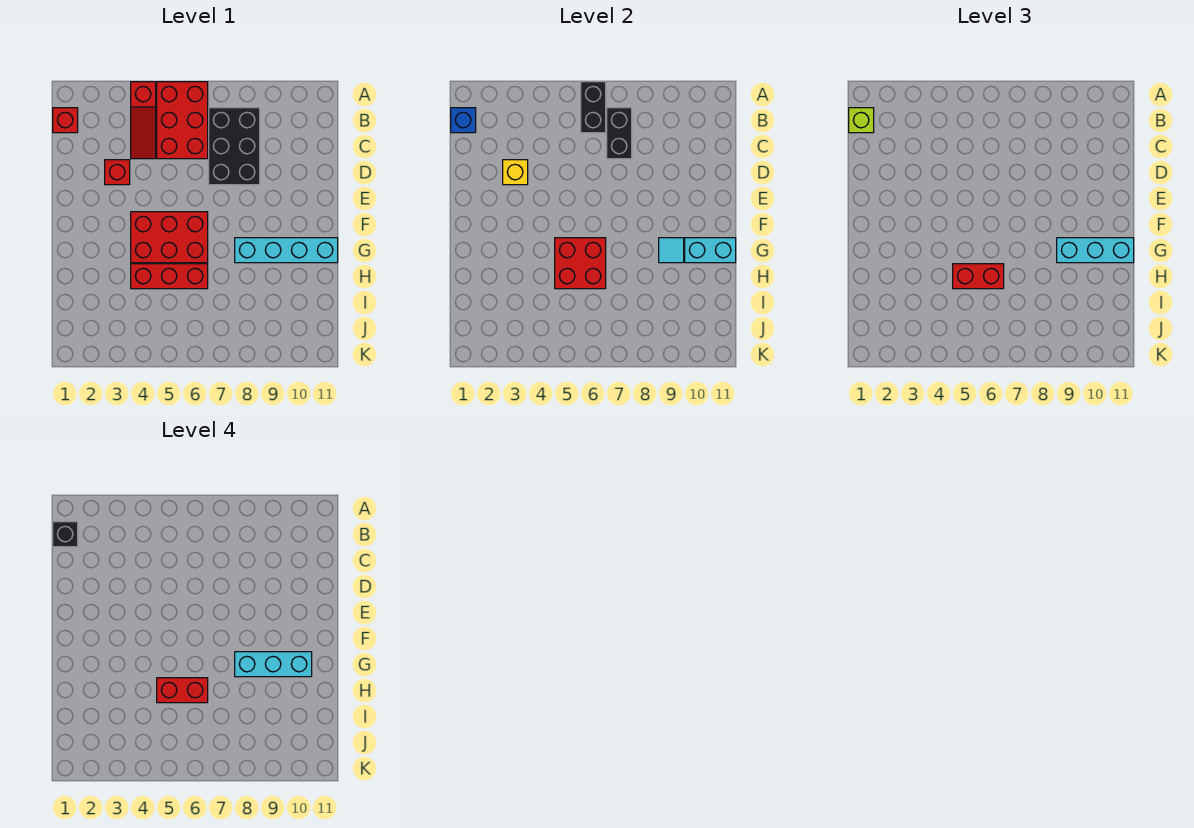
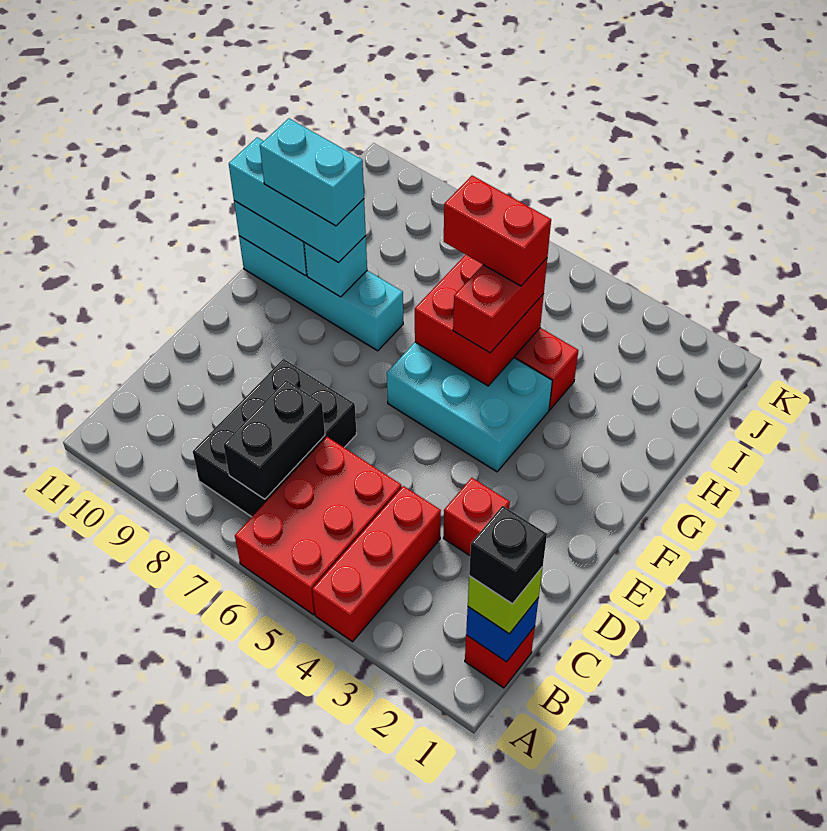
red slope A4:C4 level 1 top A -> red brick A4:C4 level 1
black brick A6:B6 level 2 -> none
yellow brick D3 level 2 -> none
red brick F4:G6 level 1 -> cyan brick F4:G6 level 1
cyan brick G8:G10 level 4 -> cyan brick G9:G10 level 4
cyan tile G9 level 2 -> cyan brick G9 level 2
red brick H5:H6 level 3 -> red brick G5:H5 level 3

